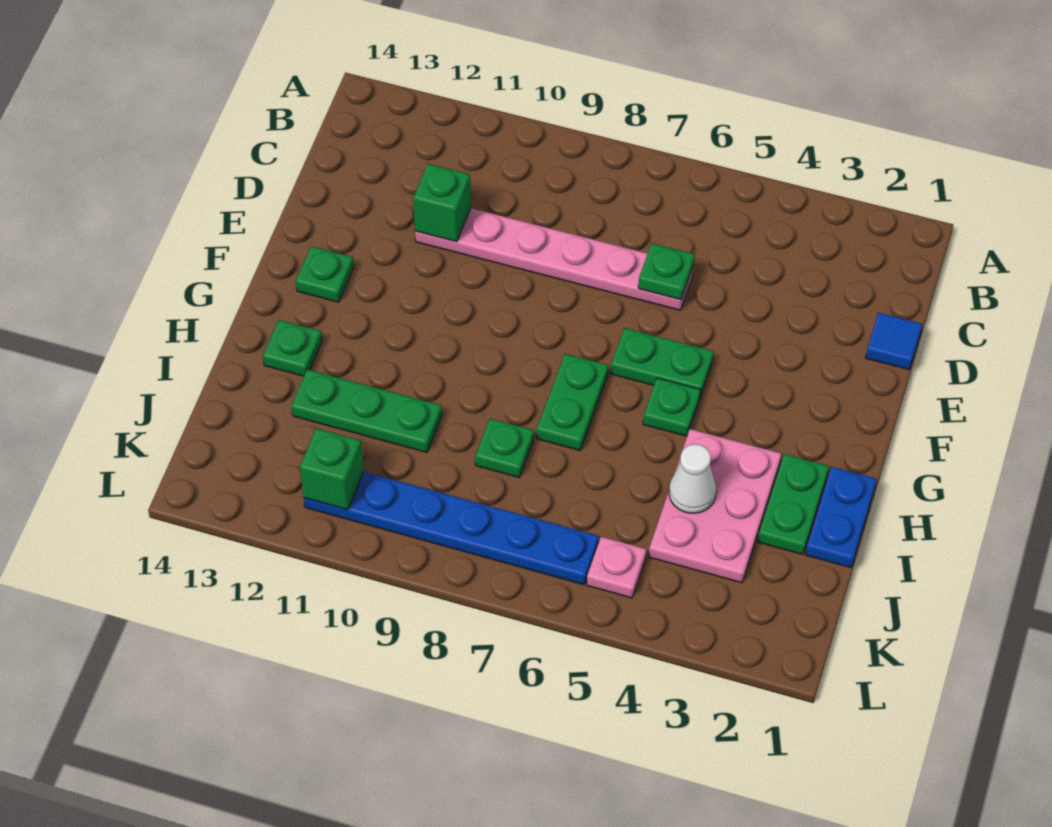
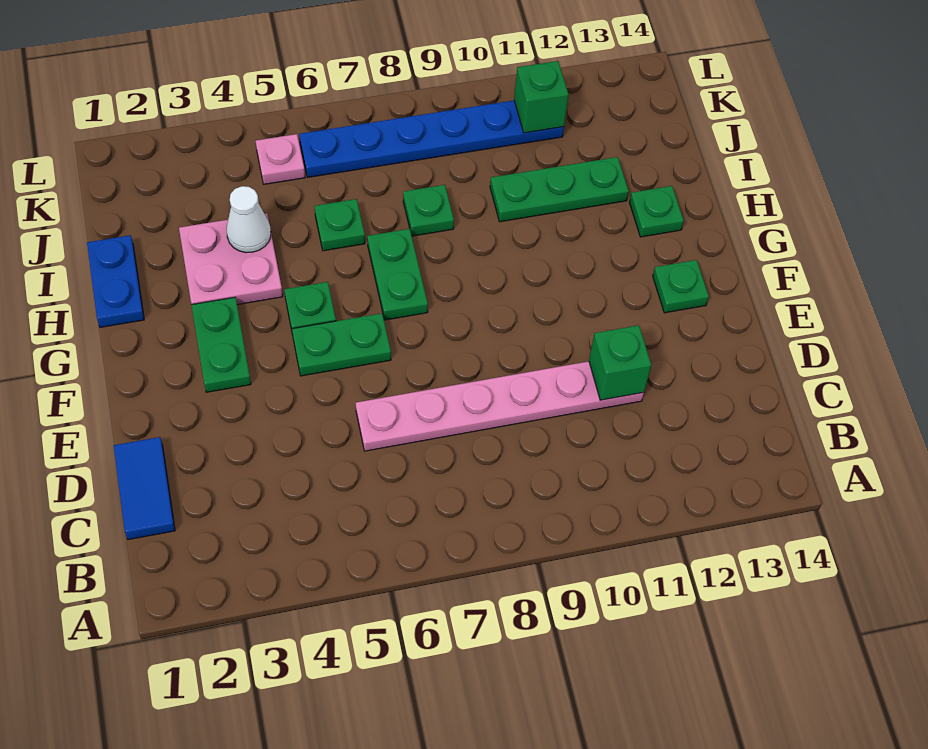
blue tile D1 level 1 -> blue tile C1:D1 level 1
green plate D6 level 2 -> green plate I6 level 1
green plate H2:I2 level 1 -> green plate F3:G3 level 1
pink plate H3:J4 level 1 -> pink plate H3:I4 level 1

